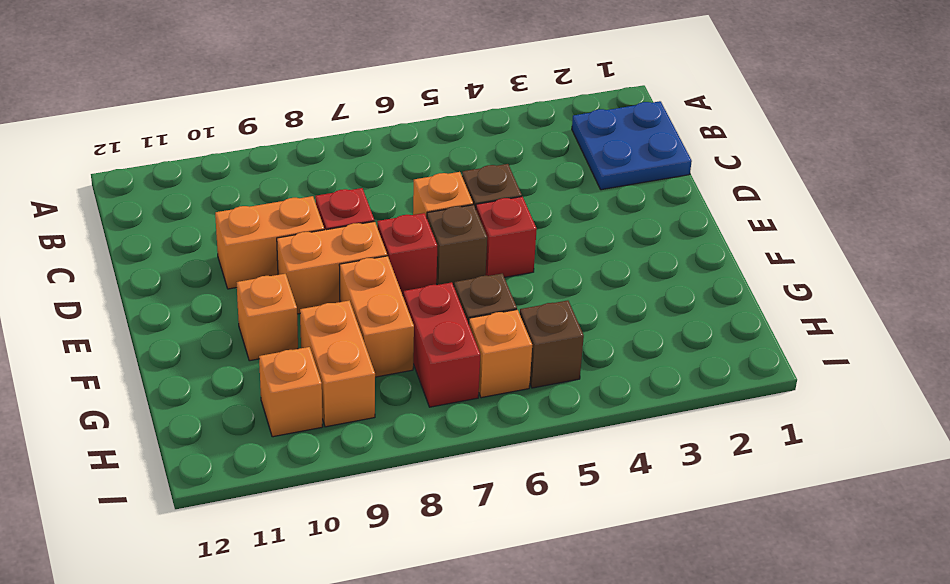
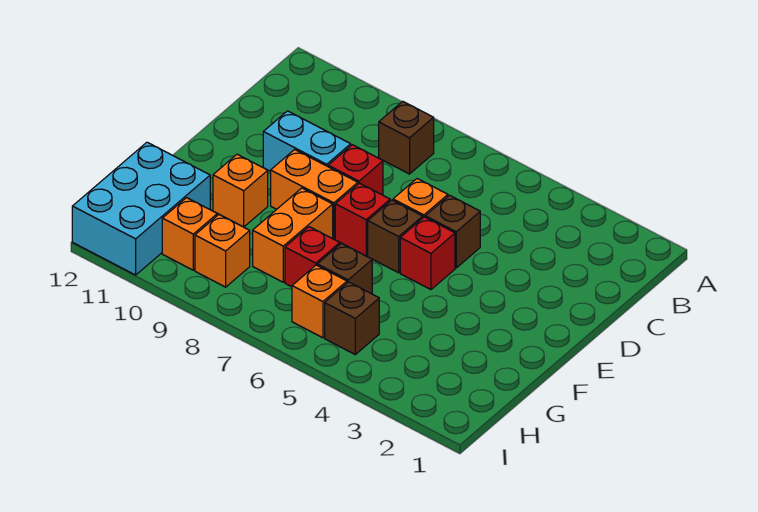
blue plate B1:C2 level 1 -> none
none -> brown brick B8 level 1
orange brick D9:D10 level 1 -> cyan brick D9:D10 level 1
red brick G7:H7 level 1 -> red brick G7 level 1
orange brick G9:H9 level 1 -> orange brick H9 level 1
none -> cyan brick G11:I12 level 1

